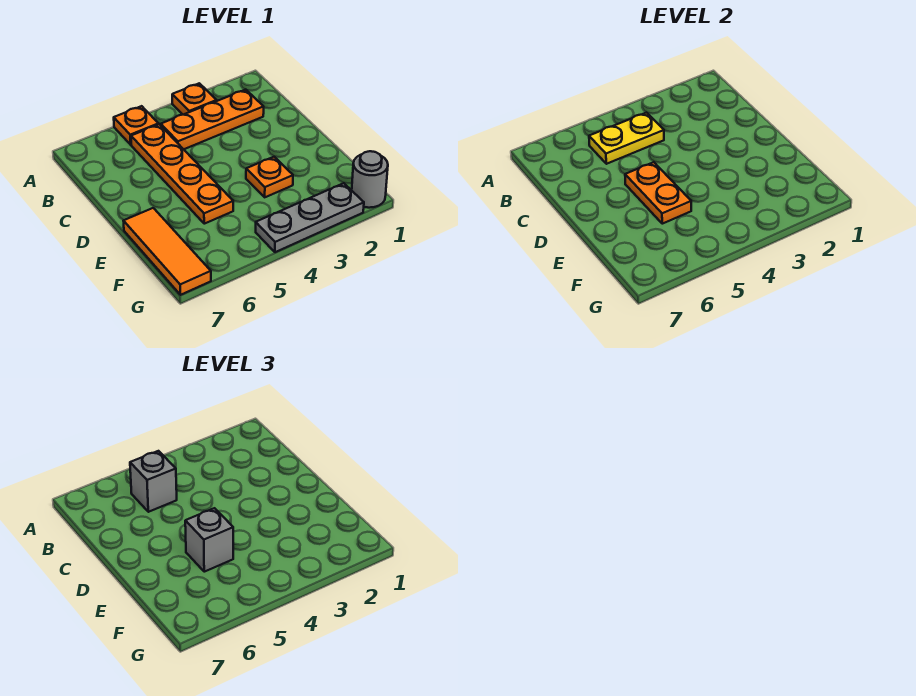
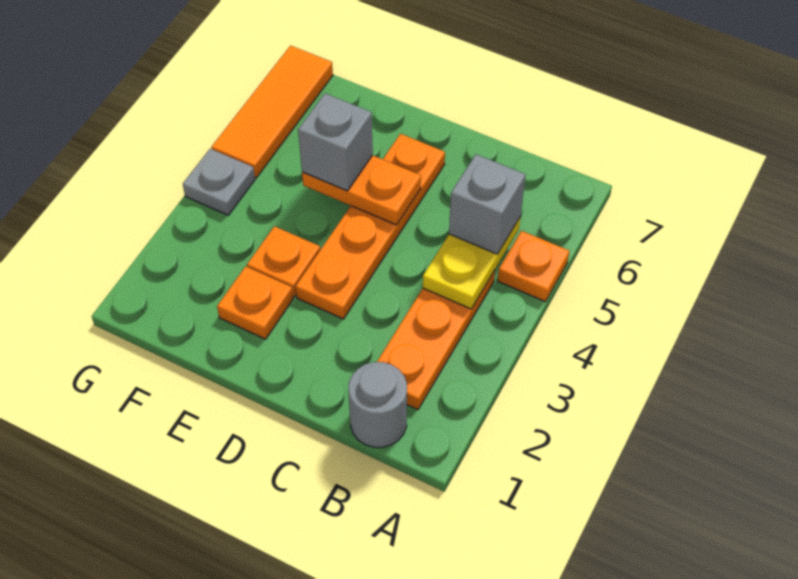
orange plate A3 level 1 -> orange plate E2 level 1
orange plate B5:E5 level 1 -> orange plate D3:D6 level 1
orange tile E7:G7 level 1 -> orange tile G5:G7 level 1
grey round brick G1 level 1 -> grey round brick B1 level 1
grey plate G2:G4 level 1 -> grey plate G4 level 1

